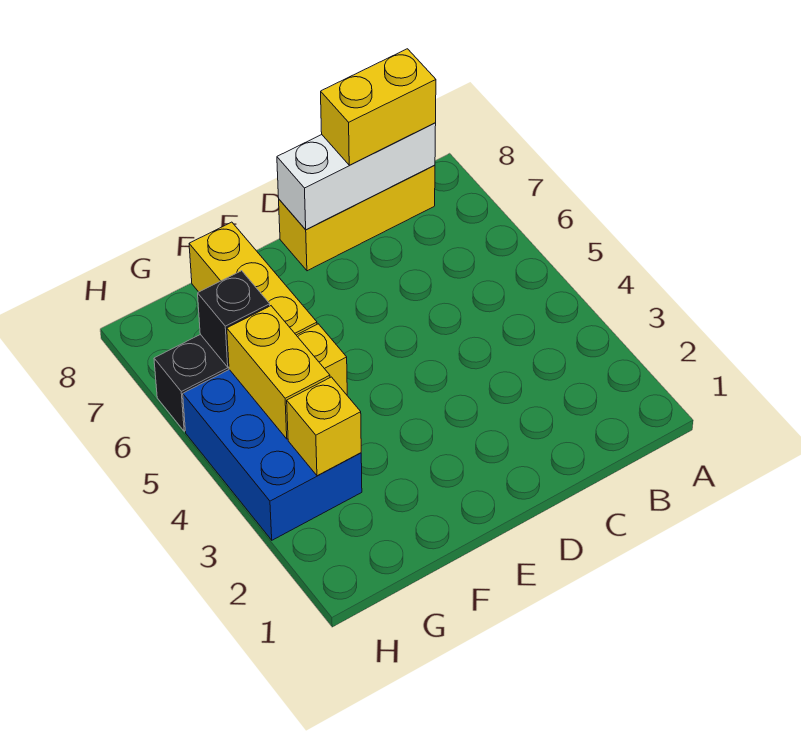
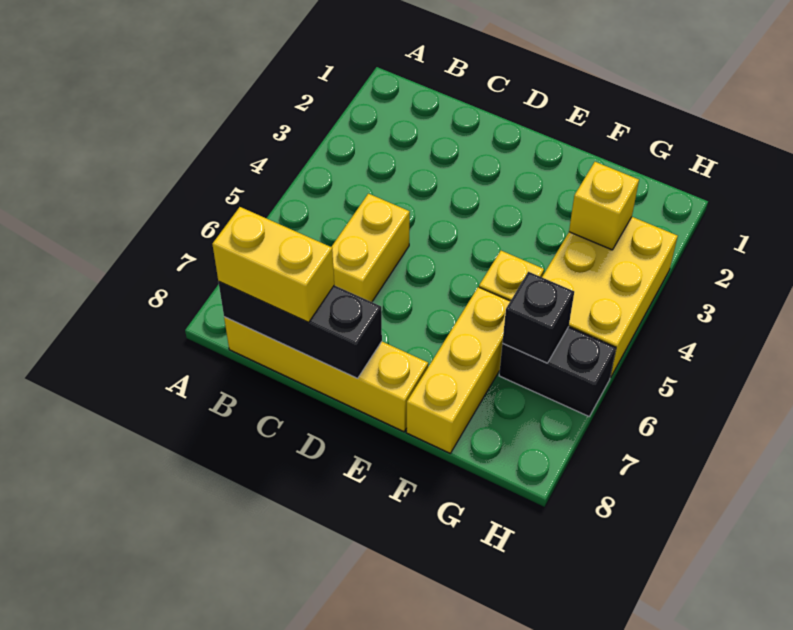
yellow brick B8:D8 level 1 -> yellow brick B8:E8 level 1
white brick B8:D8 level 2 -> black brick B8:D8 level 2
blue brick G3:H5 level 1 -> yellow brick G3:H5 level 1
yellow brick G4:G5 level 2 -> yellow brick C5:C6 level 1

